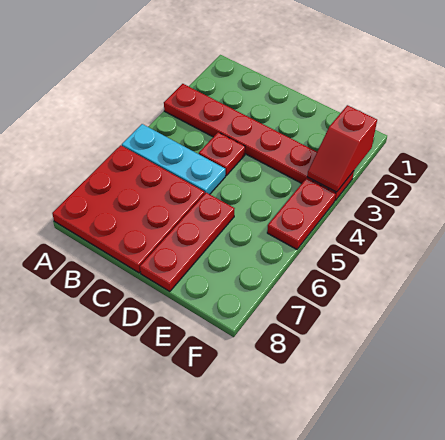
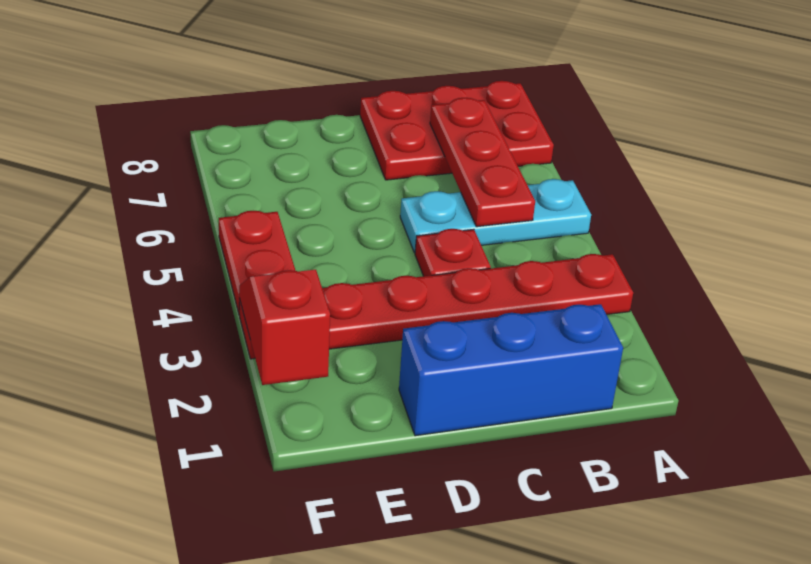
red plate A6:C8 level 1 -> red plate A7:C8 level 1
none -> blue brick B1:D1 level 1
red plate D6:D8 level 1 -> red plate B5:B7 level 2

